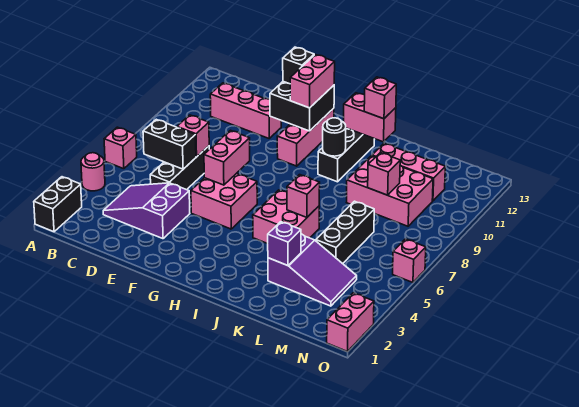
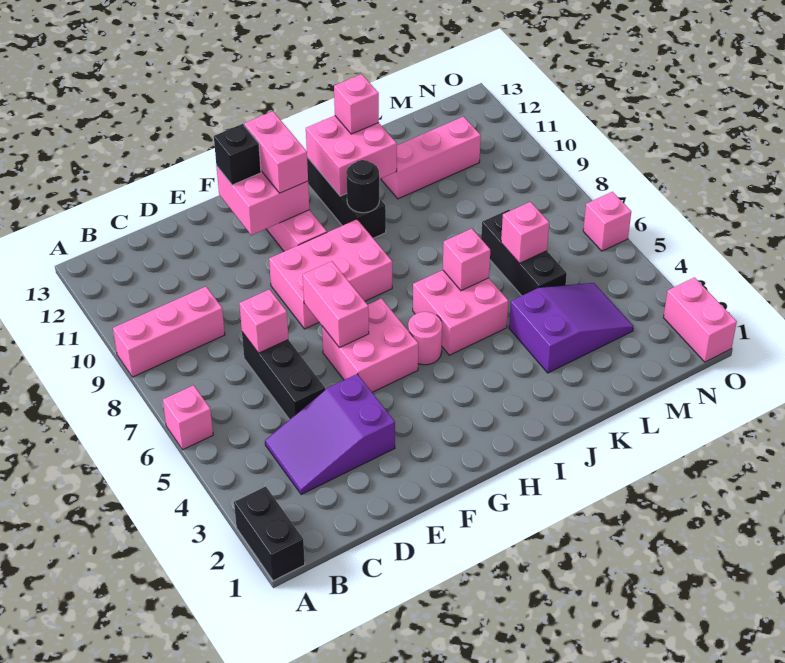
pink round brick A4 level 1 -> pink round brick H5 level 1
black brick C6:D6 level 2 -> none
pink brick C11:E11 level 1 -> pink brick A9:C9 level 1
black brick F11:G12 level 2 -> pink brick F11:G12 level 2
pink brick I12:J12 level 2 -> pink brick I11:J12 level 2
purple brick K3 level 2 -> none
pink brick K9:M10 level 1 -> pink brick F8:H9 level 1
pink brick L9 level 2 -> pink brick L6 level 2

